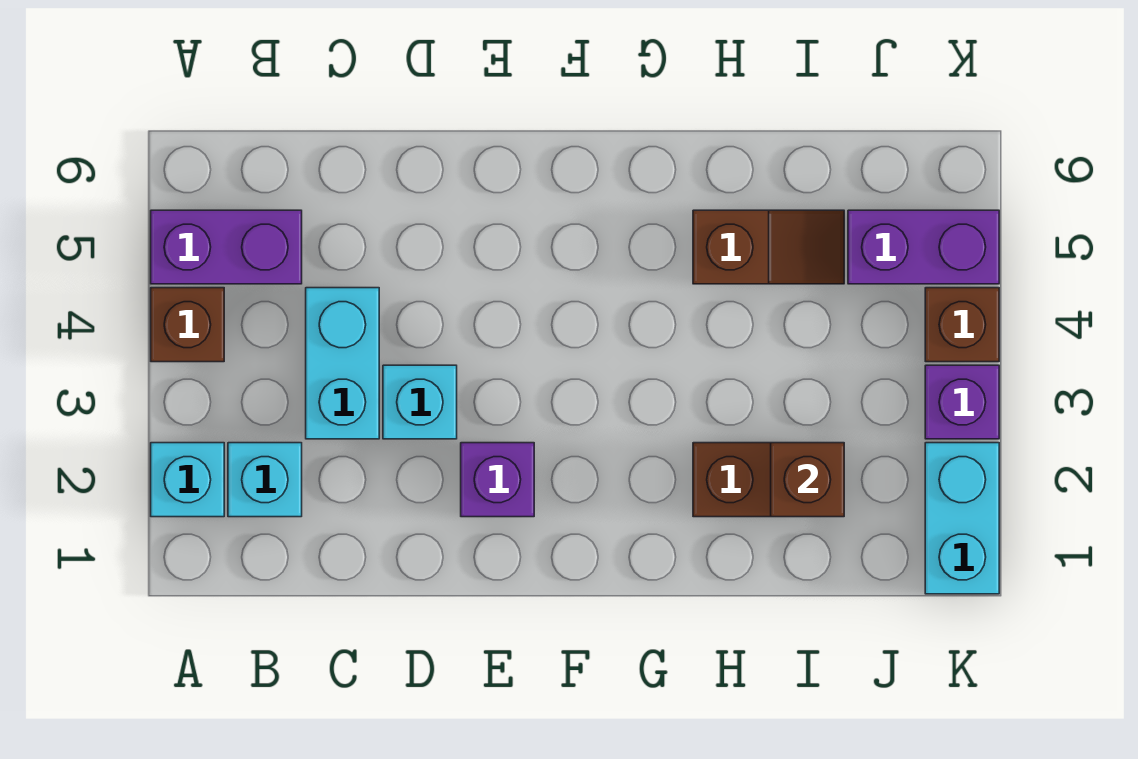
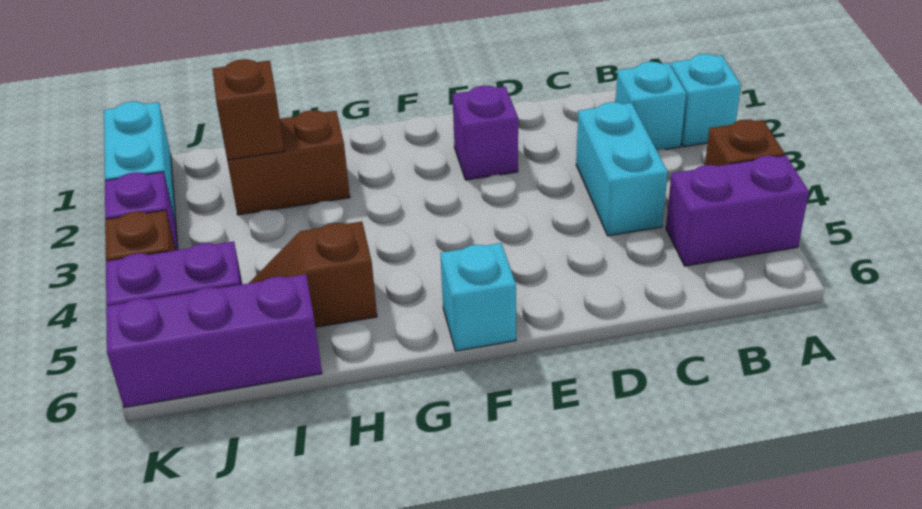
cyan brick D3 level 1 -> cyan brick F6 level 1
none -> purple brick I6:K6 level 1

